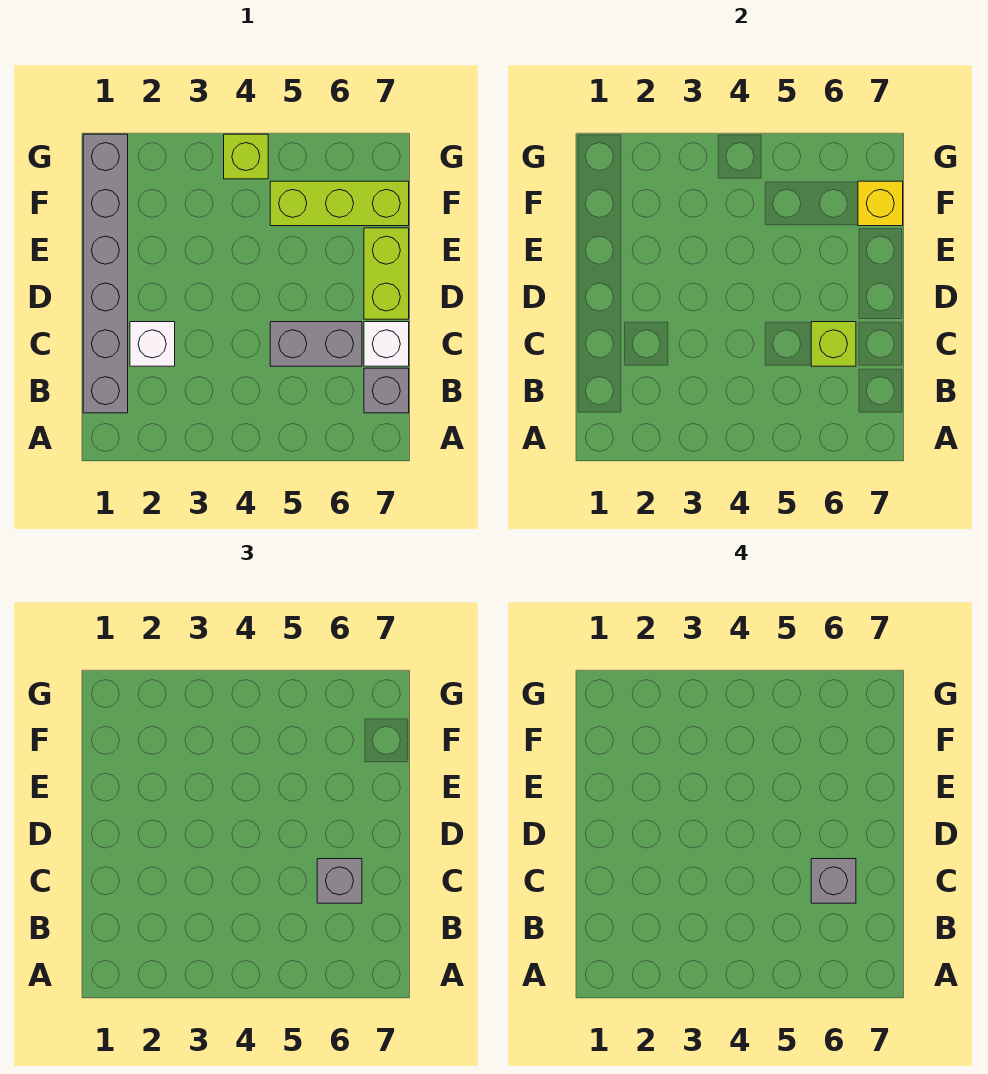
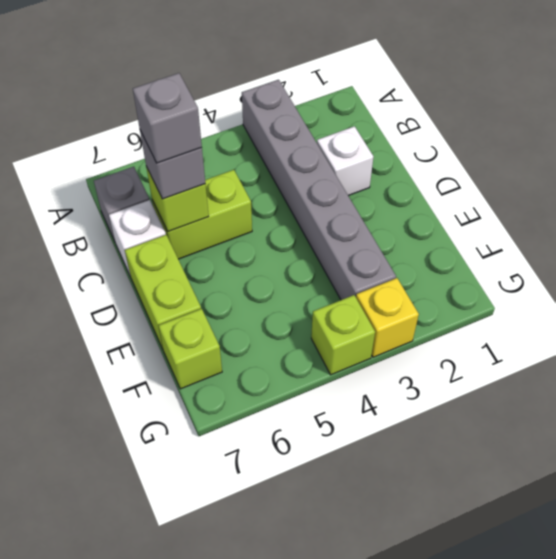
grey brick B1:G1 level 1 -> grey brick A3:F3 level 1
grey brick C5:C6 level 1 -> lime brick C5:C6 level 1
lime brick F5:F7 level 1 -> lime brick F7 level 1
yellow brick F7 level 2 -> yellow brick G3 level 1

